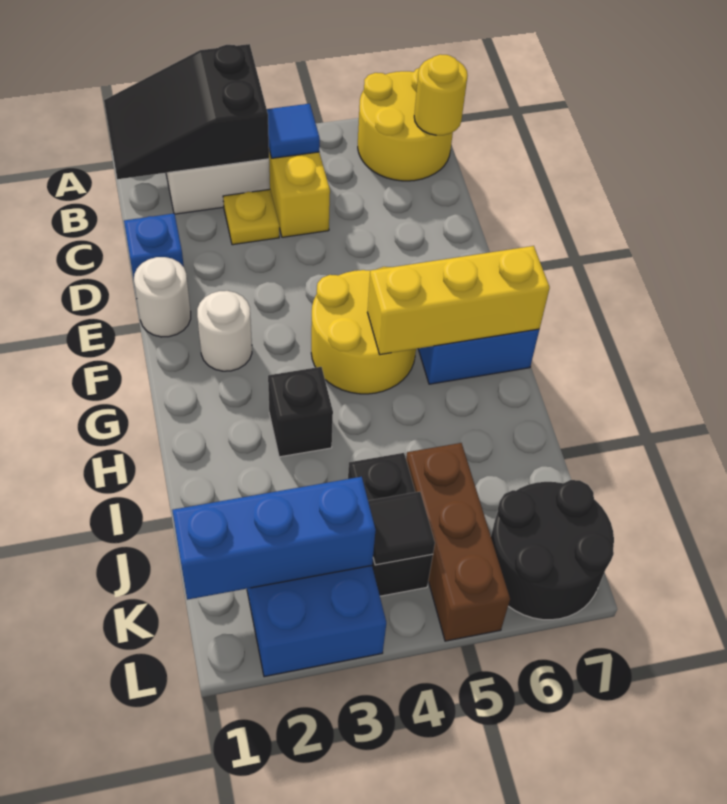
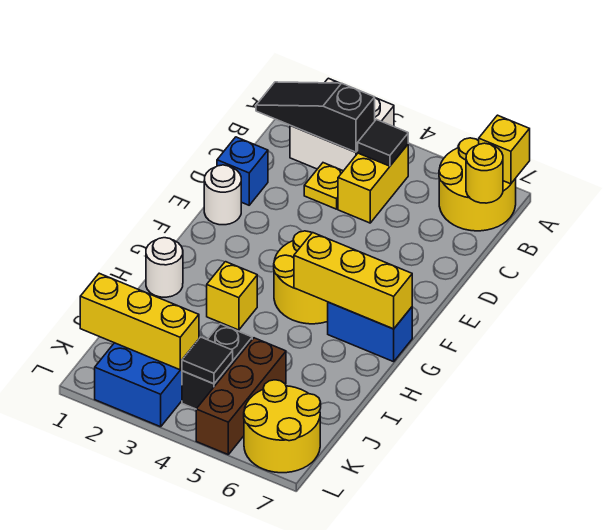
black slope A1:B3 level 2 top 3 -> black slope B1:B3 level 2 top 3
none -> yellow brick A7 level 2
blue tile B4 level 2 -> black tile B4 level 2
white round brick F2 level 1 -> white round brick H1 level 1
black brick H3 level 1 -> yellow brick H3 level 1
blue brick K1:K3 level 2 -> yellow brick K1:K3 level 2
black round brick K6:L7 level 1 -> yellow round brick K6:L7 level 1

